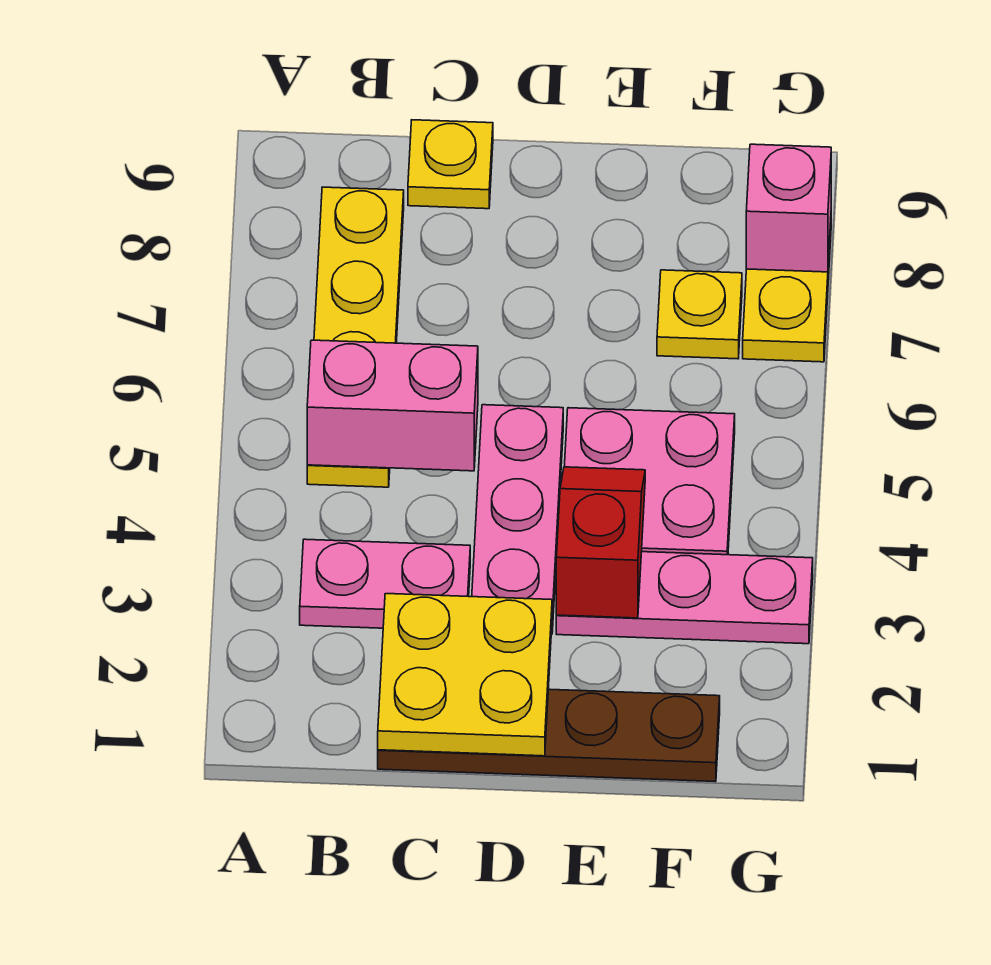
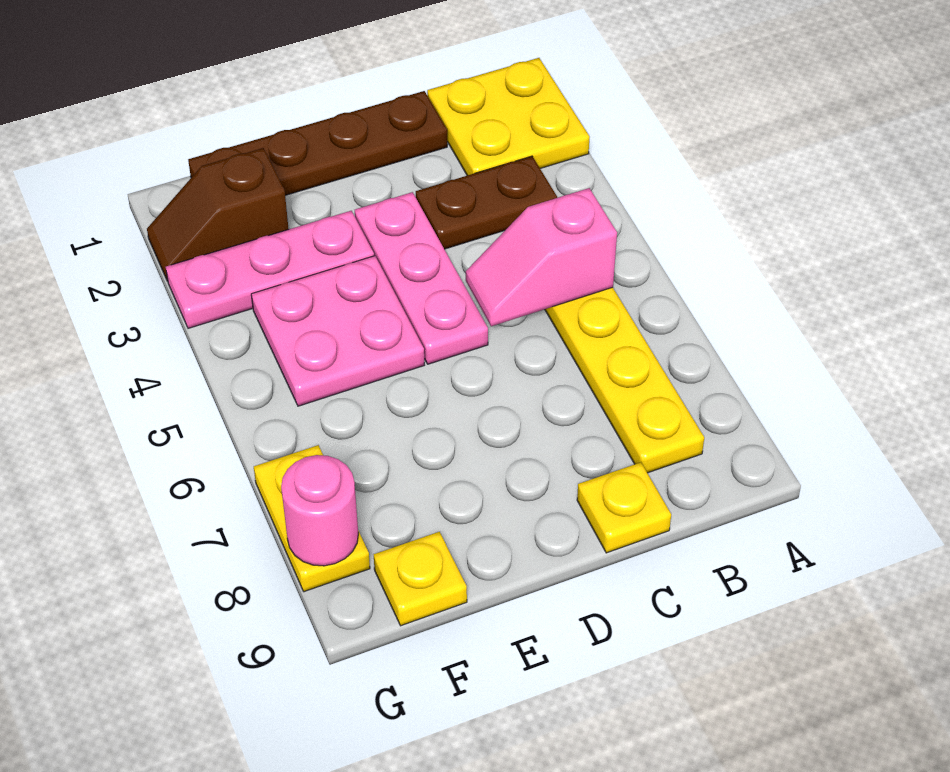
pink plate B3:C3 level 1 -> brown plate B3:C3 level 1
pink brick B5:C5 level 2 -> pink slope B5:C5 level 2 top B
yellow plate C1:D2 level 2 -> yellow plate A1:B2 level 1
red slope E3:E4 level 2 top 3 -> none
none -> brown slope F2:G2 level 1 top F
yellow plate F7 level 1 -> yellow plate F9 level 1
pink brick G8 level 2 -> pink round brick G8 level 2

